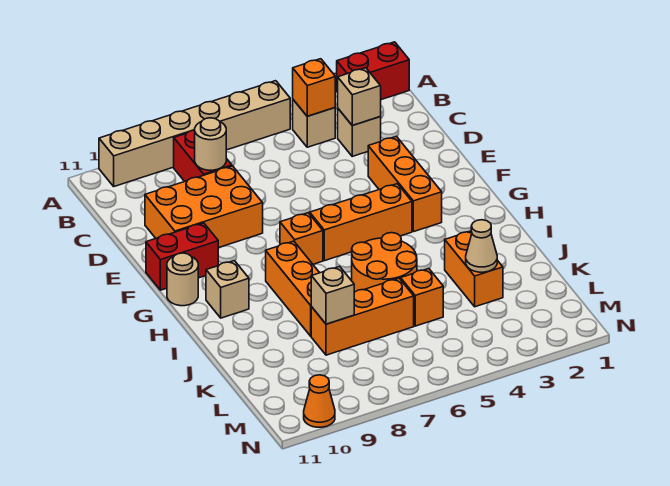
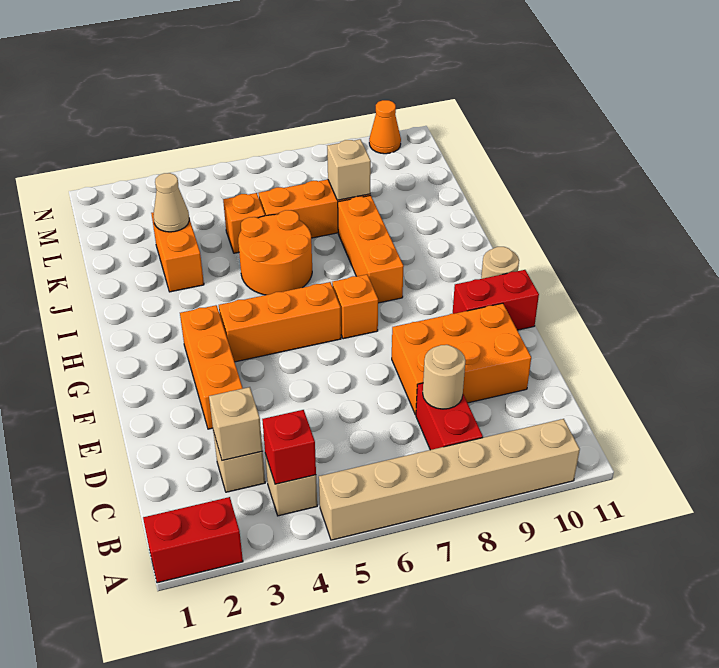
orange brick B4 level 2 -> red brick B4 level 2
tan brick H10 level 1 -> none

